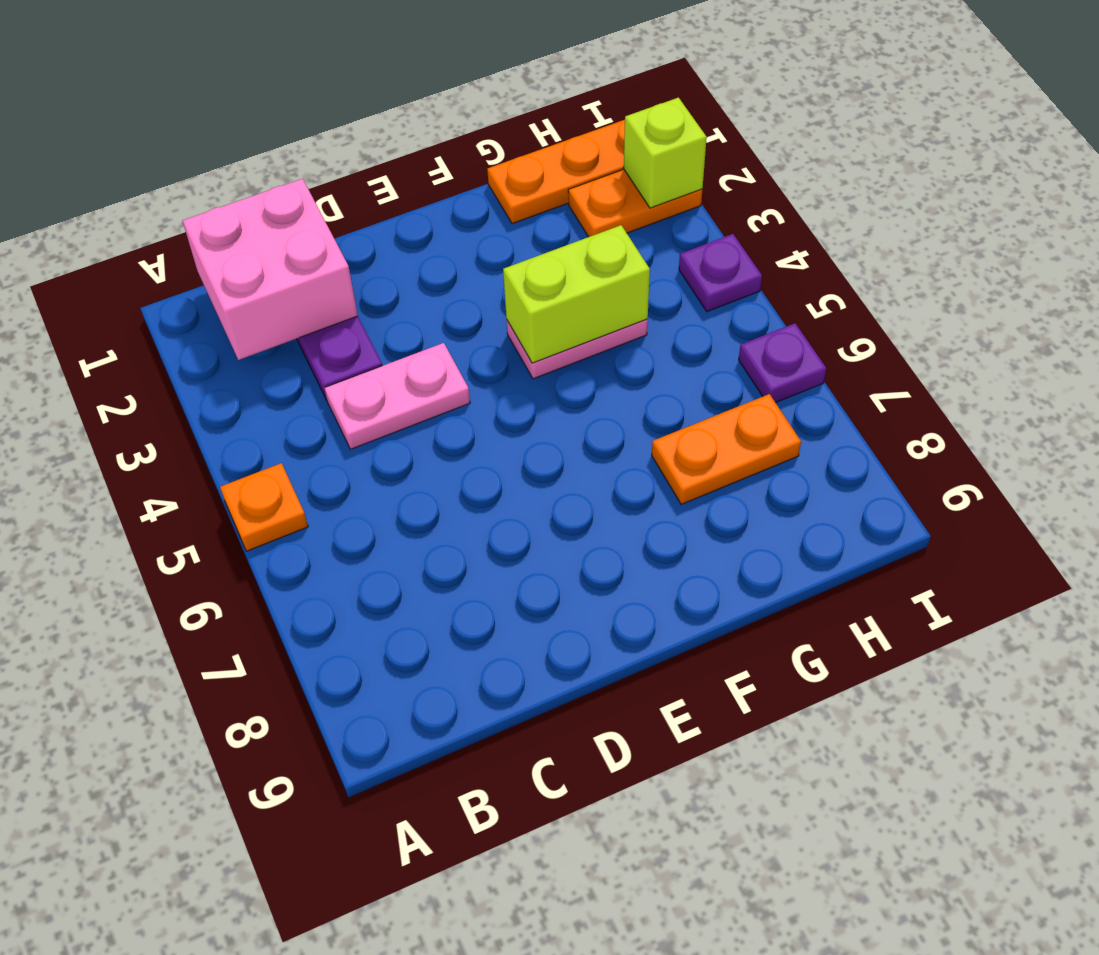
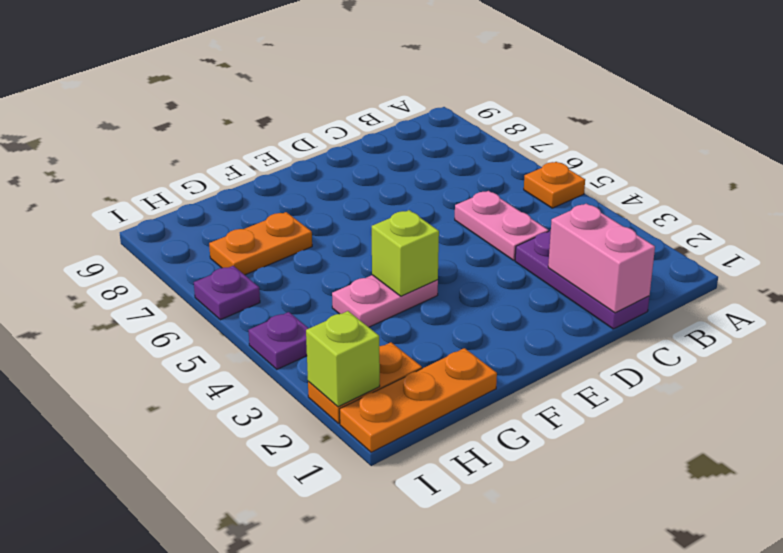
pink brick B1:C2 level 2 -> pink brick C1:C2 level 2
pink plate C4:D4 level 1 -> pink plate C4:C5 level 1
lime brick F4:G4 level 2 -> lime brick F4 level 2

